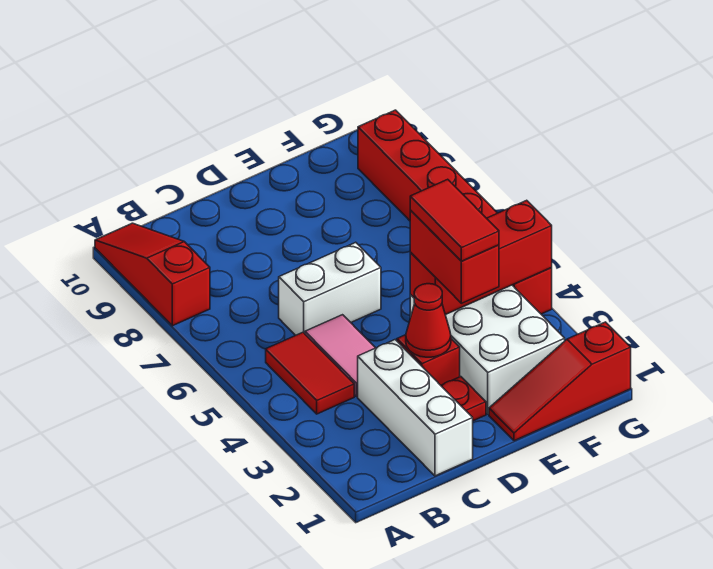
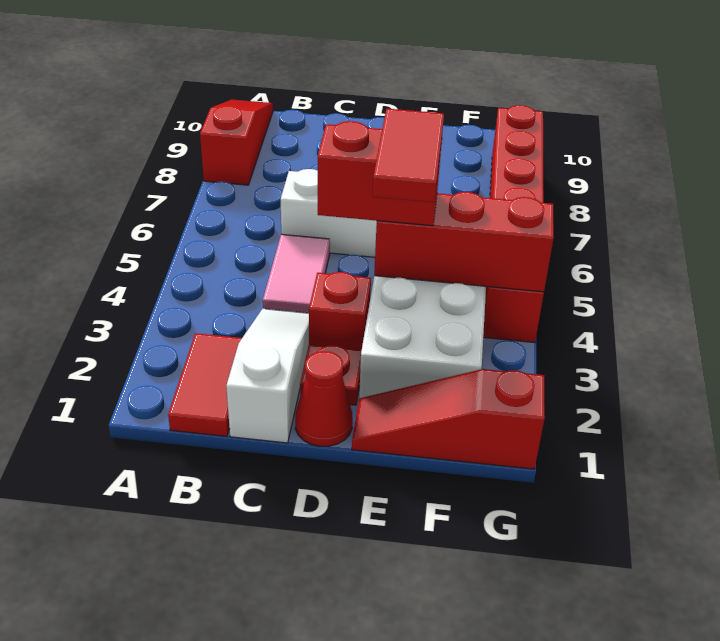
red tile B4:B5 level 1 -> red tile B1:B2 level 1
white brick C1:C3 level 1 -> white slope C1:C3 level 1 top 1
red cone D3 level 2 -> red cone D1 level 1
red brick E3:E4 level 3 -> red brick D4:E4 level 3

